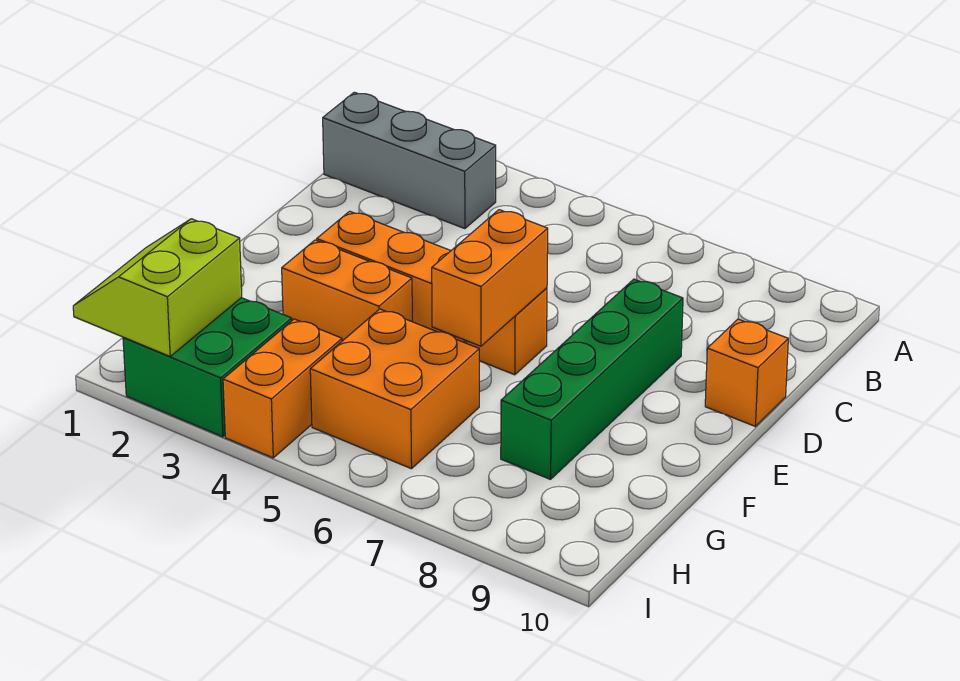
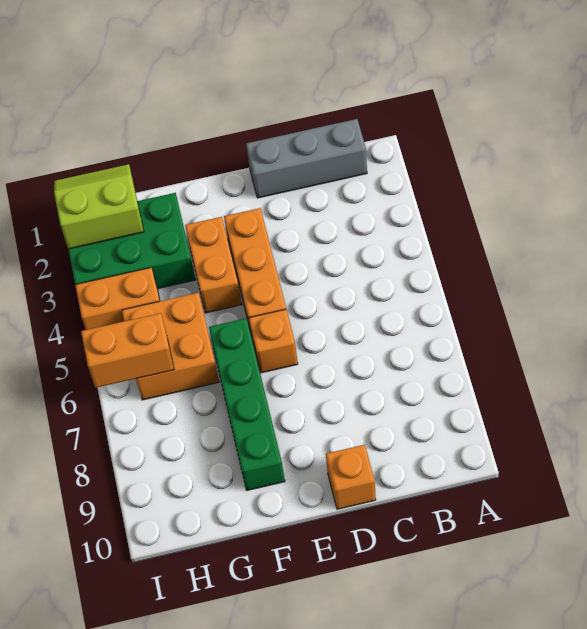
grey brick B1:B3 level 1 -> grey brick B1:D1 level 1
green brick D8:G8 level 1 -> green brick F6:F9 level 1
orange brick E6:F6 level 2 -> orange brick H6:I6 level 2
green brick H2:I3 level 1 -> green brick G2:I3 level 1

